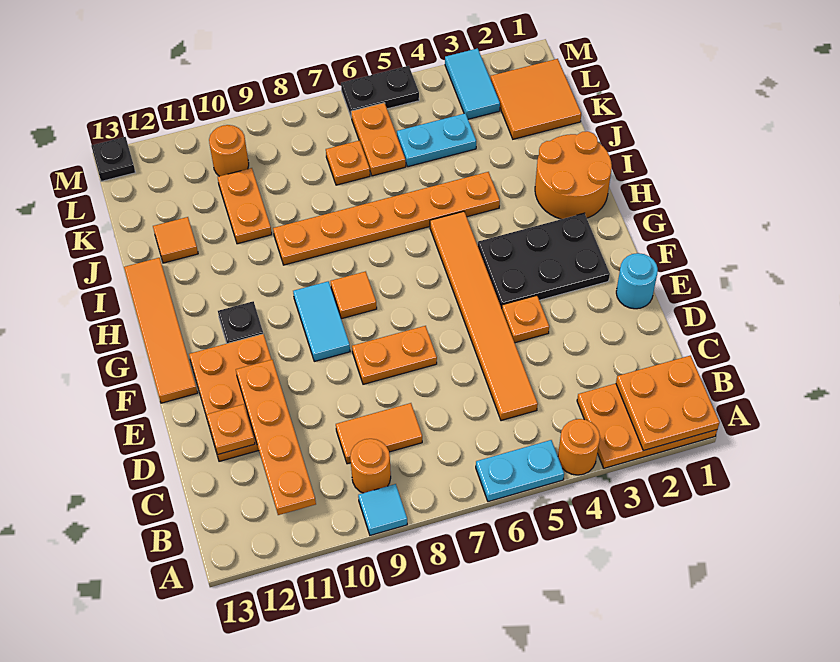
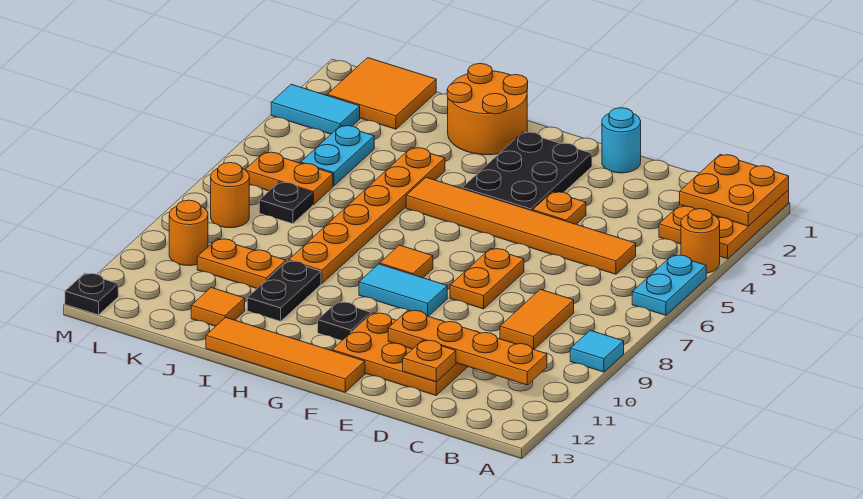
orange round brick B9 level 1 -> orange round brick L8 level 1
orange plate K7 level 1 -> black plate K7 level 1
black plate M5:M6 level 1 -> black plate I10:I11 level 1

